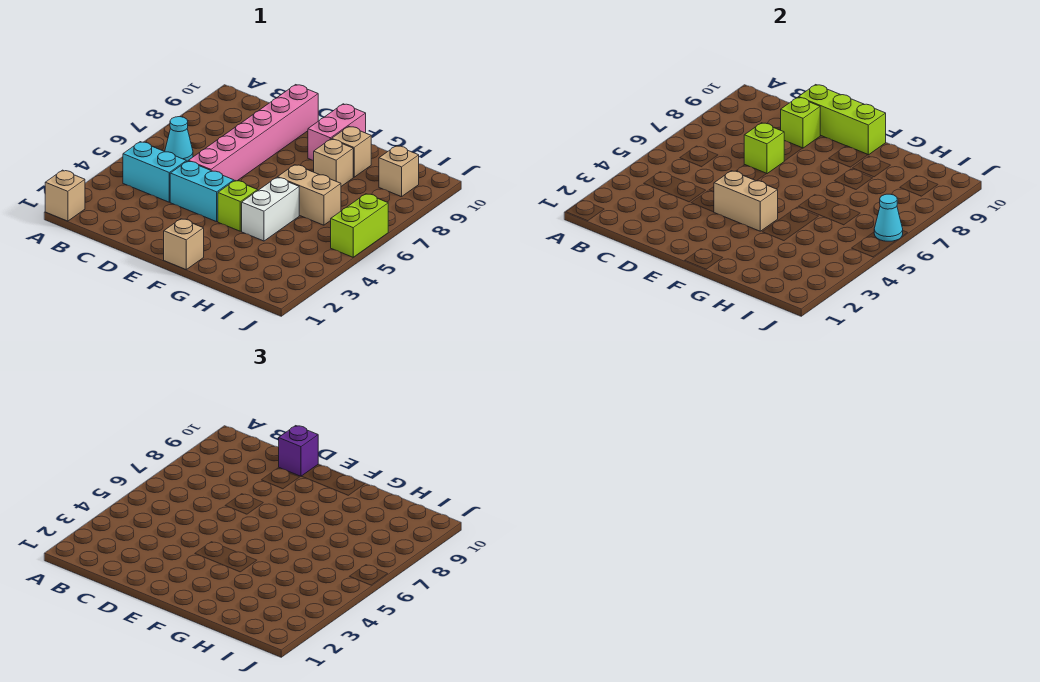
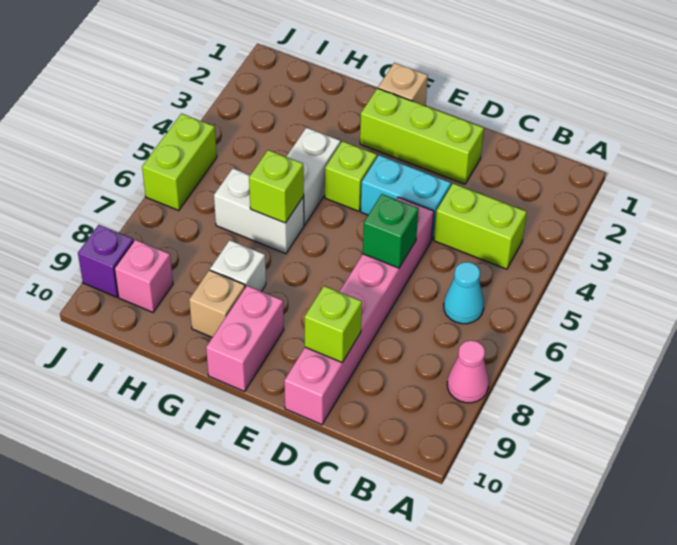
tan brick A1 level 1 -> none
none -> pink cone A8 level 1
cyan brick B4:C4 level 1 -> lime brick B4:C4 level 1
none -> green brick D6 level 2
lime brick D7 level 2 -> lime brick G6 level 2
lime brick D10:F10 level 2 -> lime brick D2:F2 level 1
purple brick D10 level 3 -> purple brick J9 level 1
tan brick E4:F4 level 2 -> none
tan brick G6:H6 level 1 -> white brick G6:H6 level 1
tan brick G8 level 1 -> white brick G8 level 1
tan brick I9 level 1 -> pink brick I9 level 1
cyan cone J6 level 2 -> none

